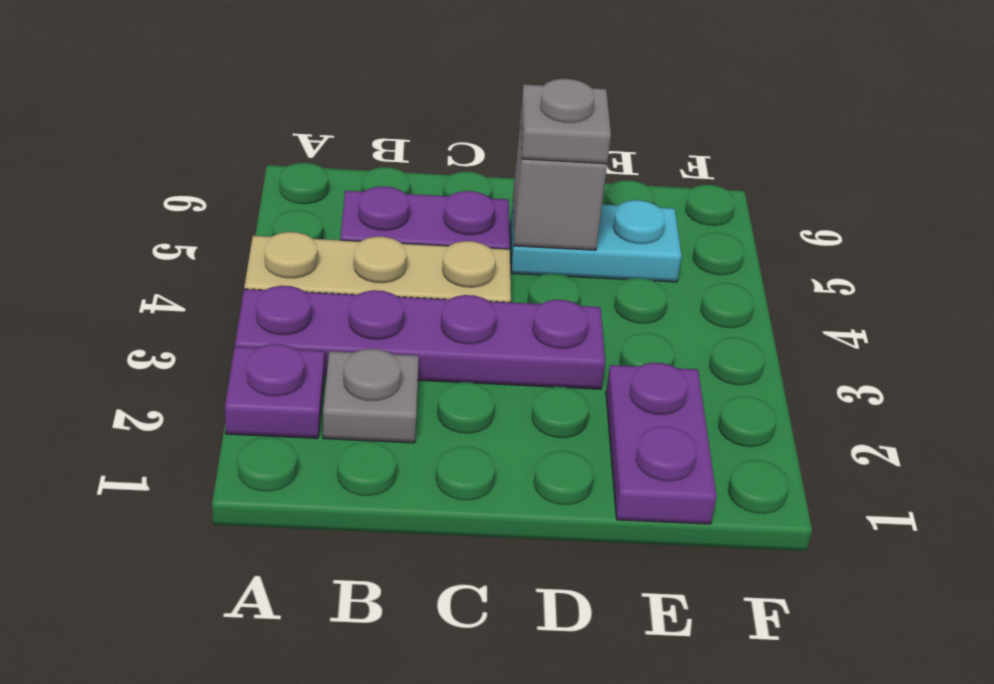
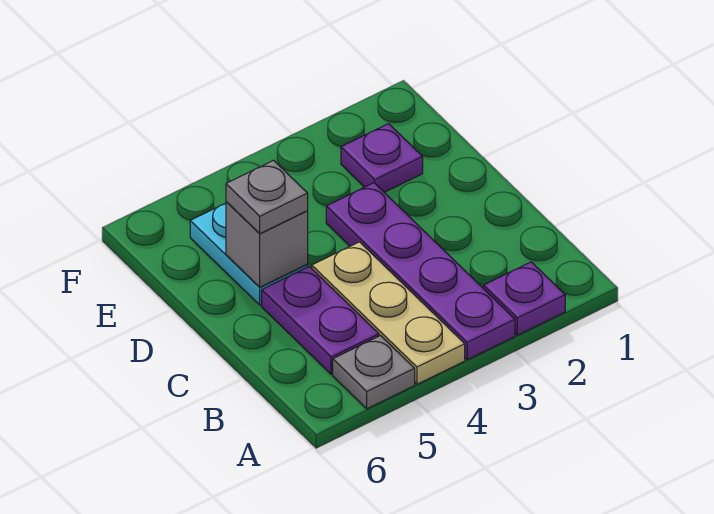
grey plate B2 level 1 -> grey plate A5 level 1
purple plate E1:E2 level 1 -> purple plate E2 level 1

